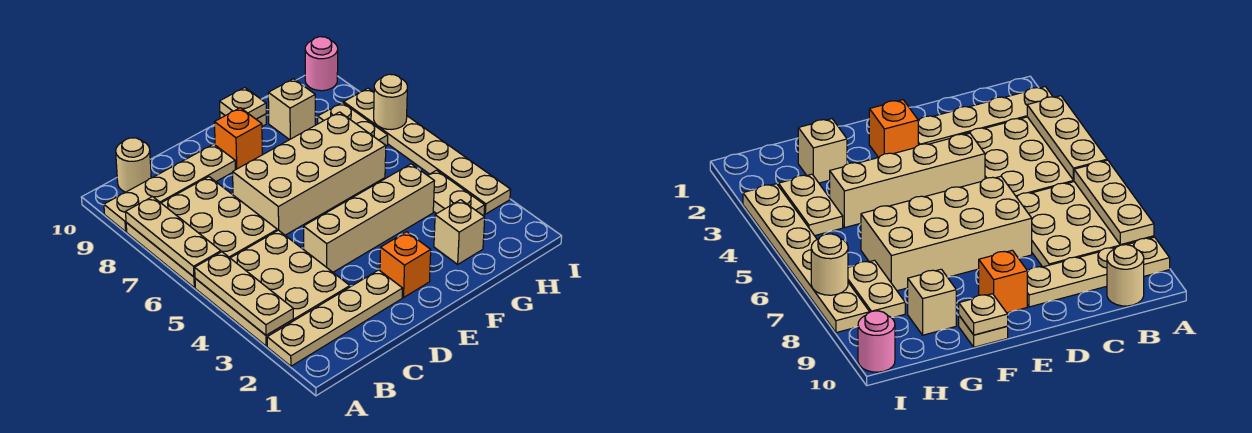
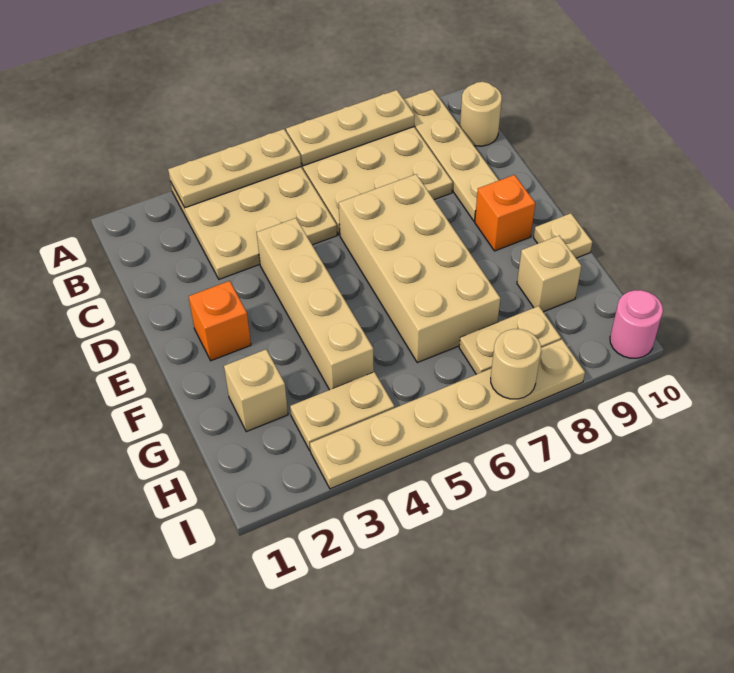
tan plate A2:D2 level 1 -> none
tan plate F10 level 2 -> none

